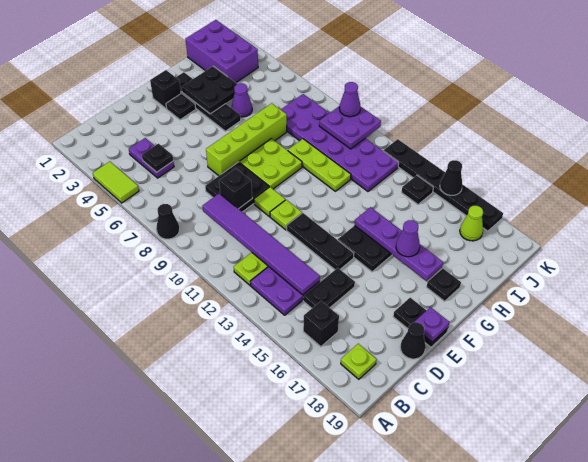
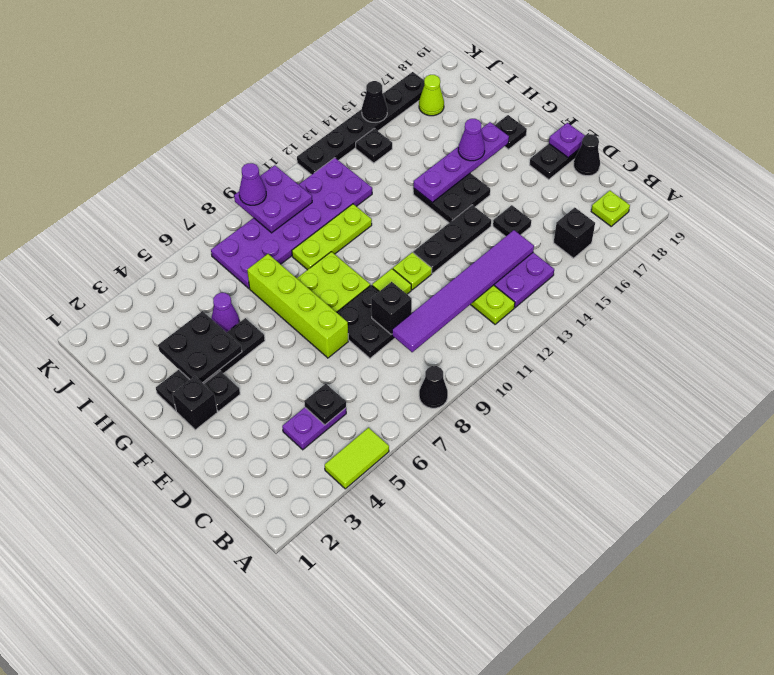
black plate C15:D15 level 1 -> black plate D15 level 1
purple brick I1:J3 level 1 -> none

